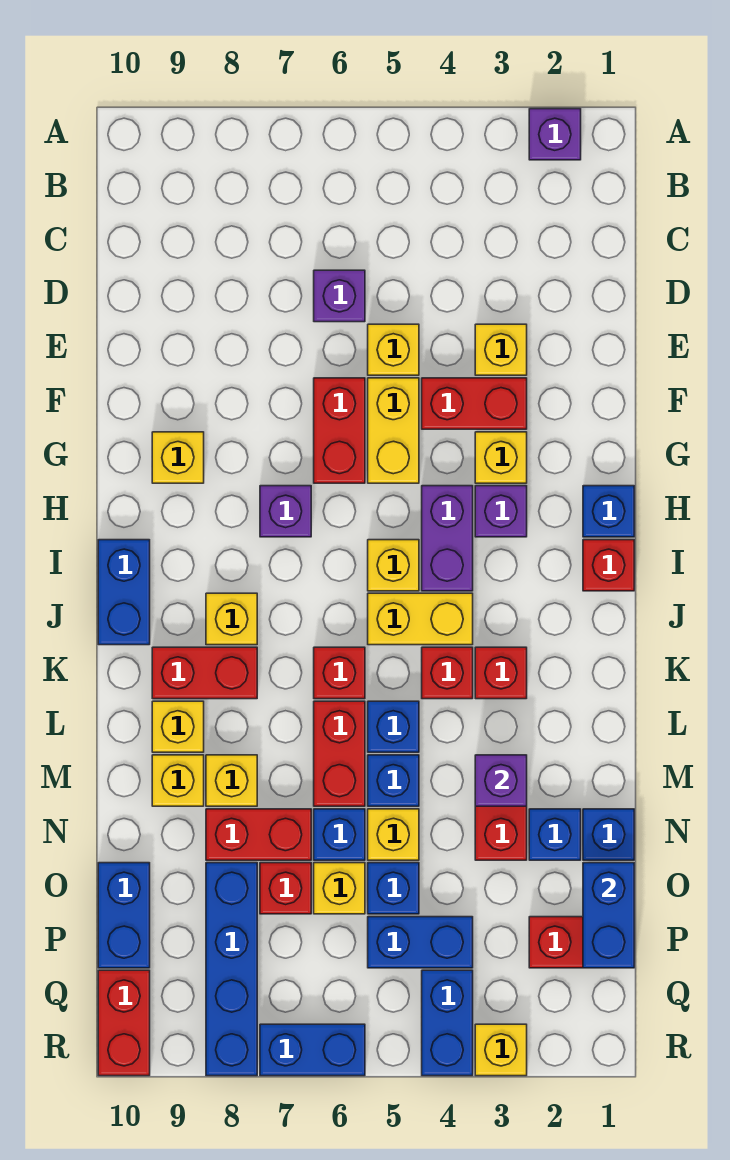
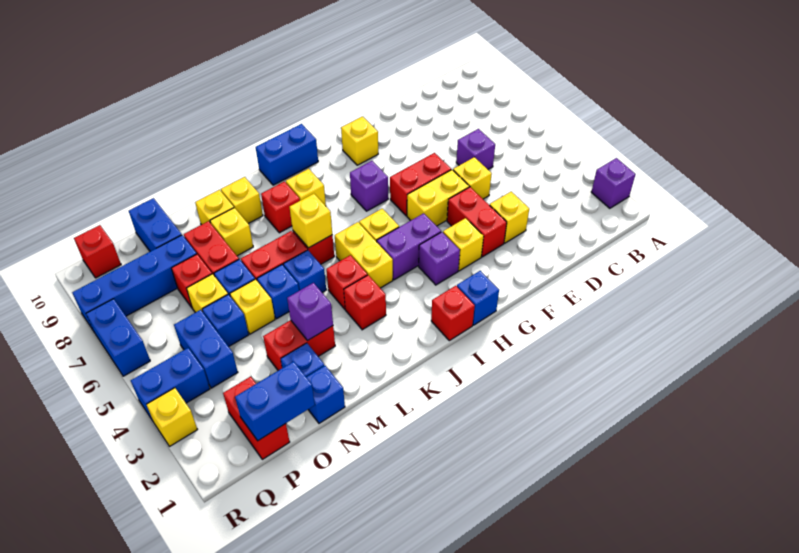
none -> yellow brick K6 level 2
red brick K8:K9 level 1 -> red brick K8 level 1
blue brick O10:P10 level 1 -> blue brick O9:O10 level 1
red brick Q10:R10 level 1 -> red brick Q10 level 1

